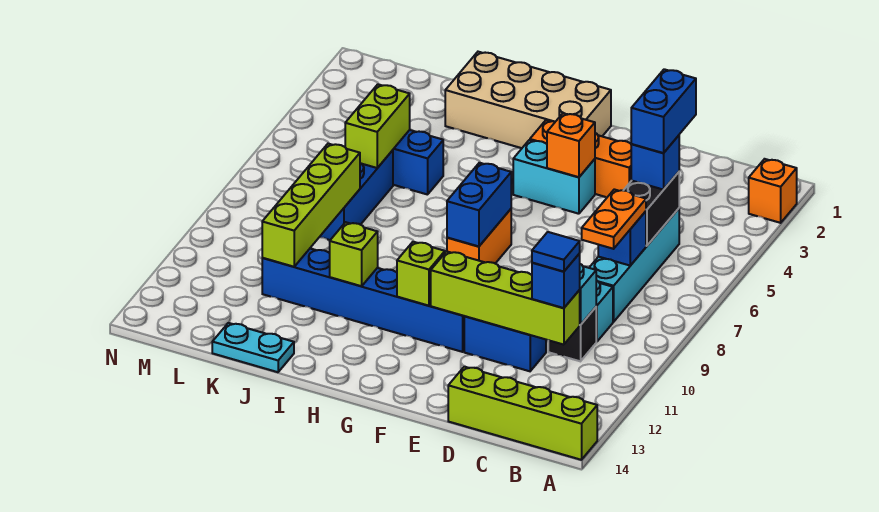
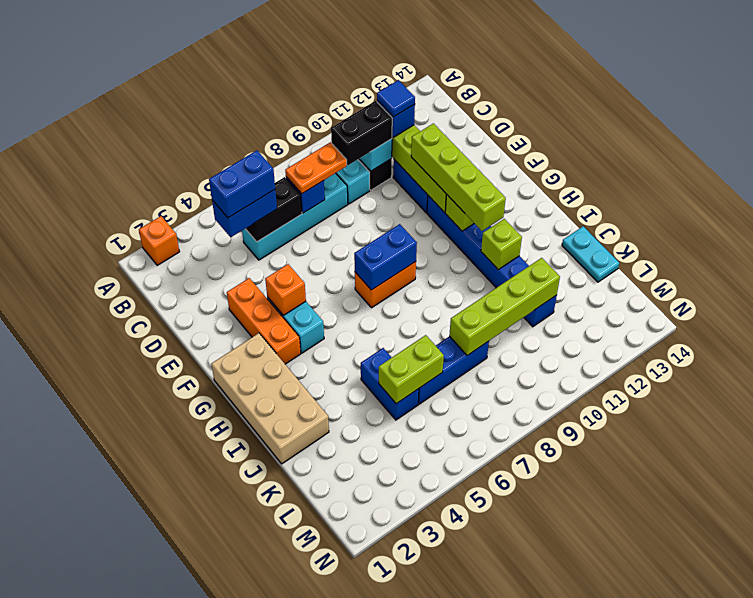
lime brick A14:D14 level 1 -> lime brick E11:H11 level 3
blue brick C5 level 3 -> blue brick C4:C5 level 3
none -> black brick C9:C10 level 3

